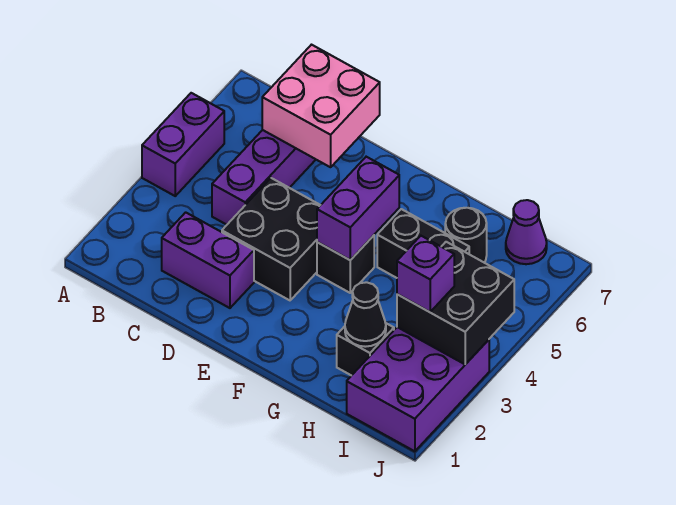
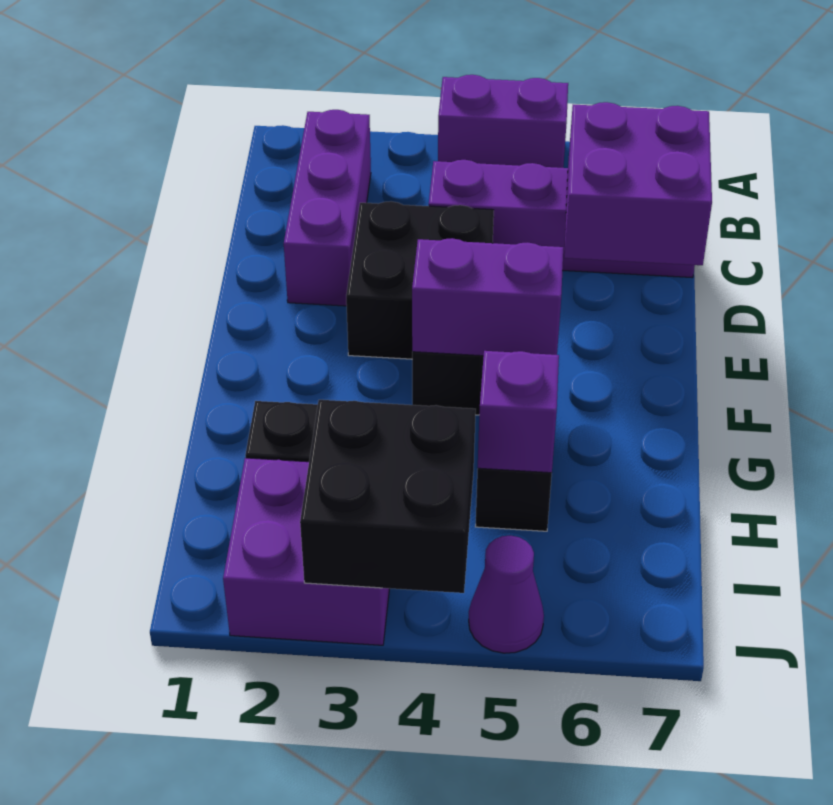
purple brick C2:D2 level 1 -> purple brick B2:D2 level 1
pink brick C6:D7 level 2 -> purple brick C6:D7 level 2
black cone H2 level 2 -> none
black round brick H6 level 1 -> none
purple brick I1:J3 level 1 -> purple brick I2:J3 level 1
purple brick I3 level 3 -> purple brick H5 level 2
purple cone I7 level 1 -> purple cone J5 level 1

